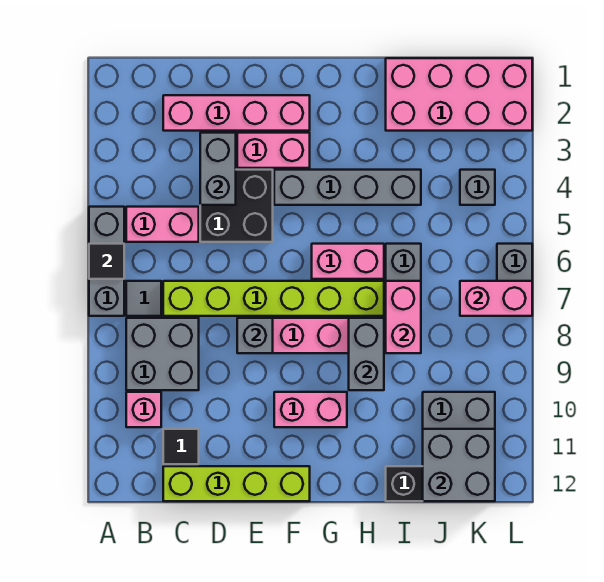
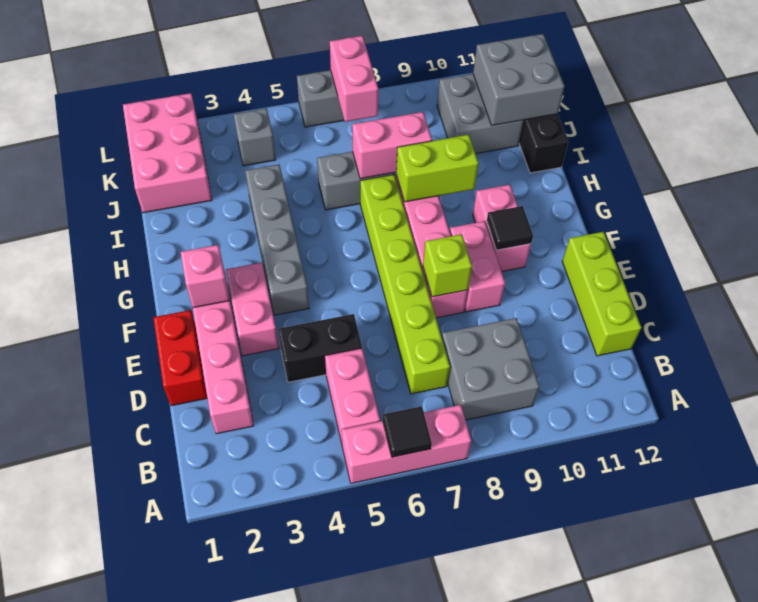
grey brick A5:A7 level 1 -> pink brick A5:A7 level 1
grey tile B7 level 1 -> none
pink brick B10 level 1 -> pink brick F2 level 2
black tile C11 level 1 -> black tile F10 level 2
lime brick C12:F12 level 1 -> lime brick C12:E12 level 1
none -> red brick D1:E1 level 1
grey brick D3:D4 level 2 -> none
black brick D4:E5 level 1 -> black brick D4:D5 level 1
grey brick E8 level 2 -> lime brick E8 level 2
pink brick G6:H6 level 1 -> pink brick E9:F9 level 1
grey brick H8:H9 level 2 -> lime brick H8:H9 level 2
pink brick I1:L2 level 1 -> pink brick J1:L2 level 1

